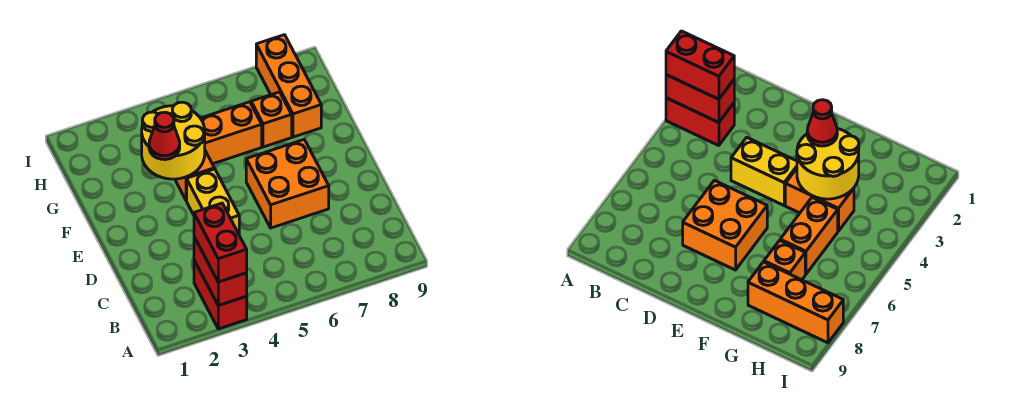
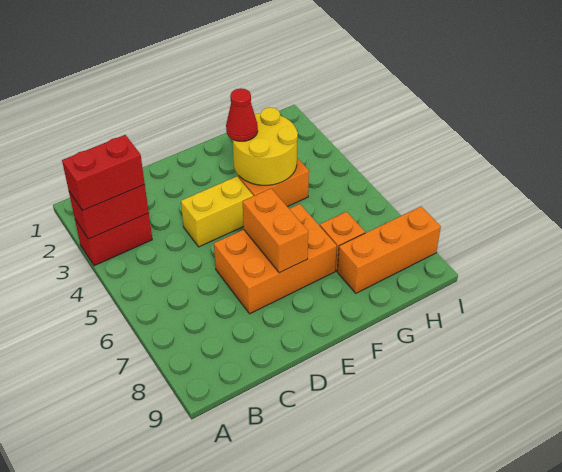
orange brick D6:E7 level 1 -> orange brick D6:F7 level 1
orange brick G5:G6 level 1 -> orange brick E6:E7 level 2

